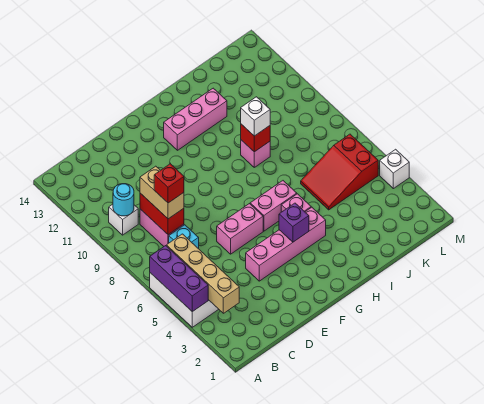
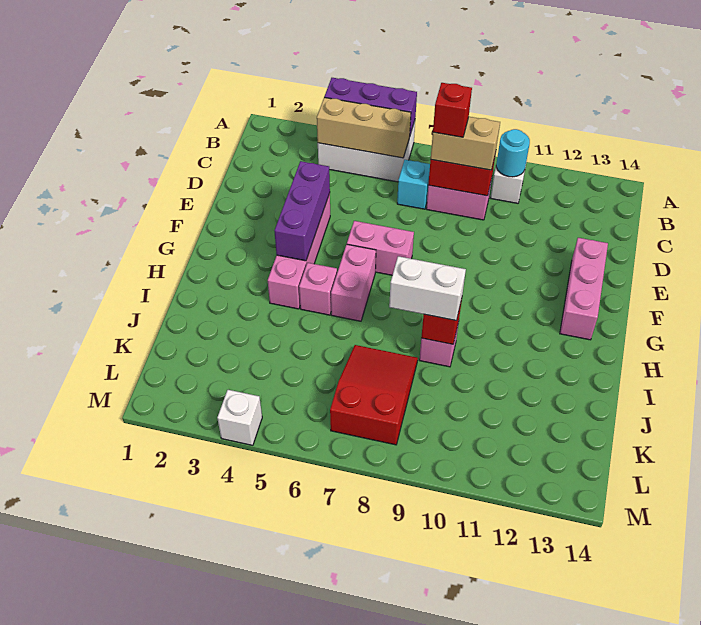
tan brick B3:B6 level 2 -> tan brick B4:B6 level 2
pink brick E6:F6 level 1 -> pink brick F6:F7 level 1
purple brick G4 level 2 -> purple brick E4:G4 level 2
pink brick G12:I12 level 1 -> pink brick E13:G13 level 1
white brick I9 level 3 -> white brick I8:I9 level 3
red slope J5:L6 level 1 top L -> red slope J7:L8 level 1 top L

